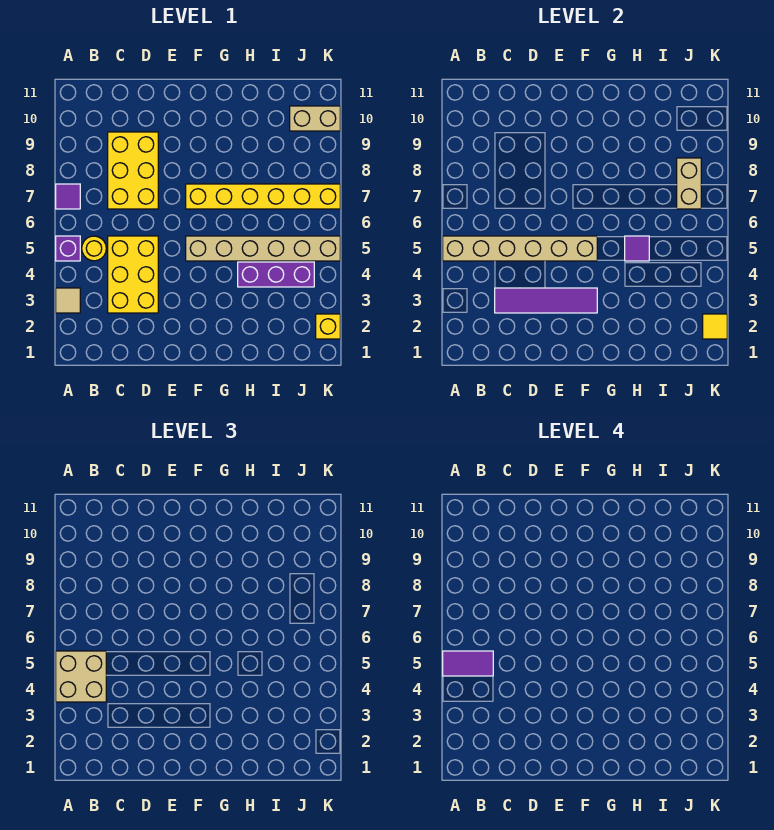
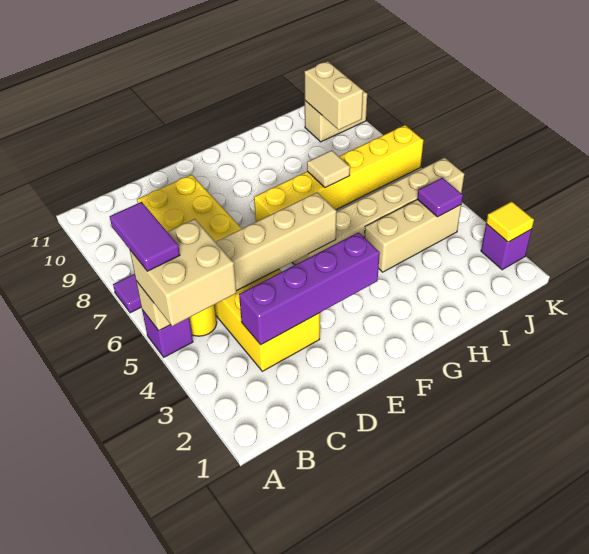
tan tile A3 level 1 -> tan tile H7 level 2
purple tile A5:B5 level 4 -> purple tile A5:A6 level 4
purple tile C3:F3 level 2 -> purple brick C3:F3 level 2
purple brick H4:J4 level 1 -> tan brick H4:J4 level 1
purple tile H5 level 2 -> purple tile J4 level 2
tan brick J7:J8 level 2 -> tan brick J9:J10 level 2
yellow brick K2 level 1 -> purple brick K2 level 1

